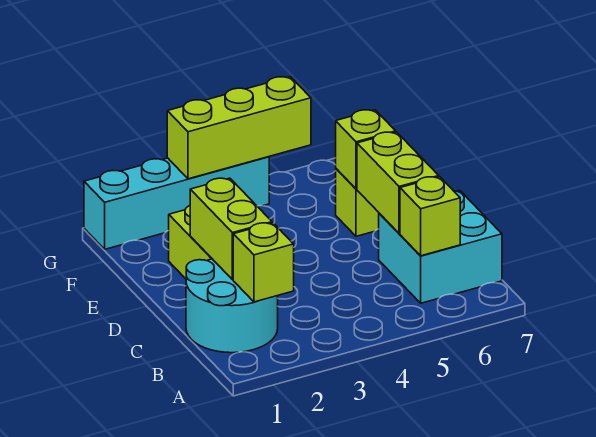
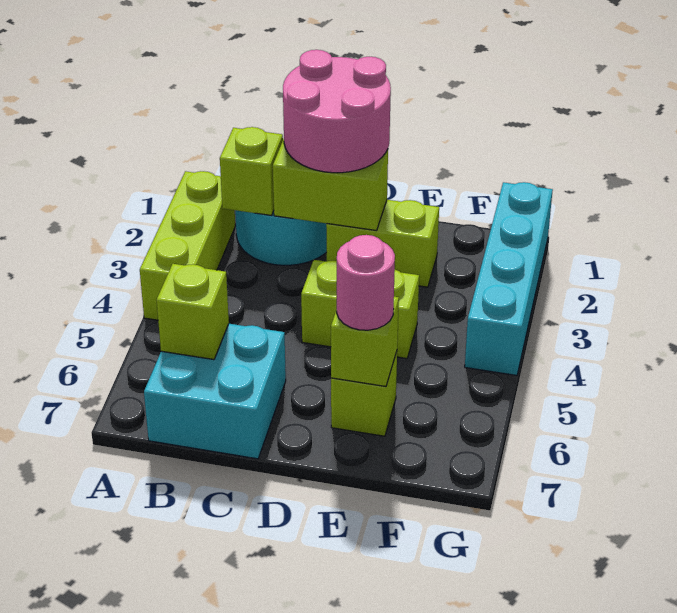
none -> pink round brick C1:D2 level 3
lime brick C6:D6 level 2 -> lime brick D4:E4 level 1
none -> pink round brick E6 level 3
lime brick G3:G5 level 2 -> lime brick A2:A4 level 1

